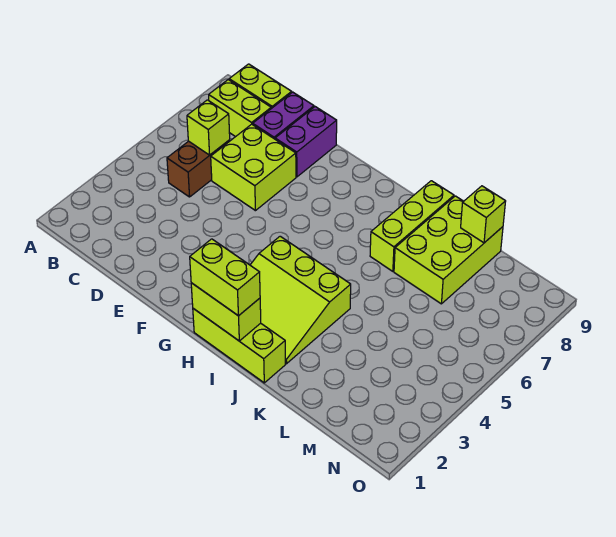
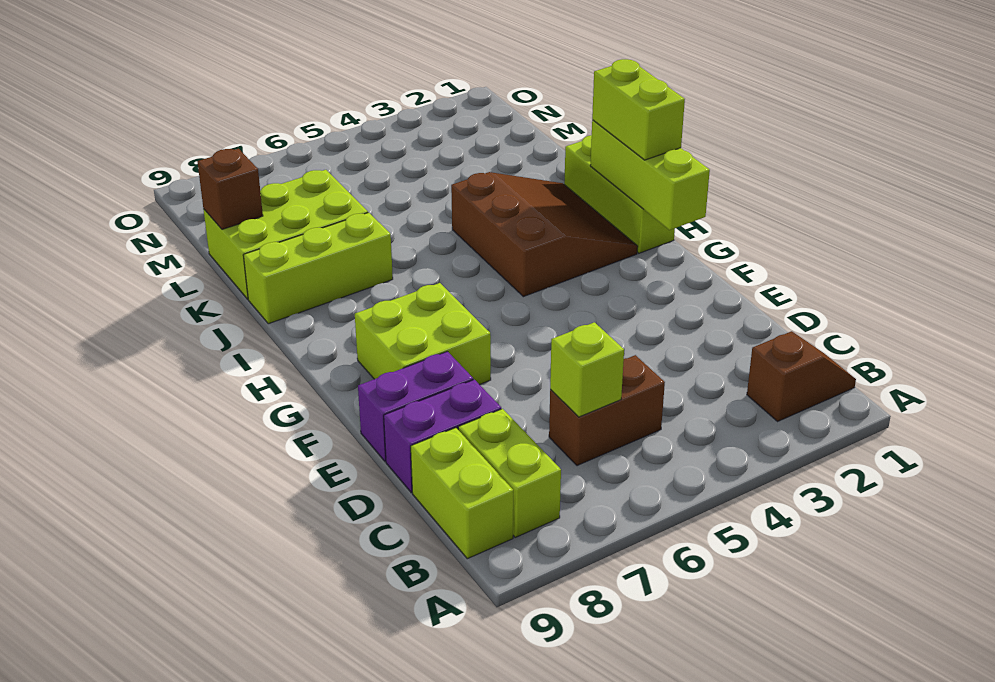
none -> brown slope B1:B2 level 1 top 2
lime brick D6:E7 level 1 -> lime brick F7:G8 level 1
lime brick H1:I1 level 2 -> lime brick G1:I1 level 2
lime slope H2:J4 level 1 top 4 -> brown slope H2:J4 level 1 top 4
lime brick L9 level 2 -> brown brick L9 level 2

